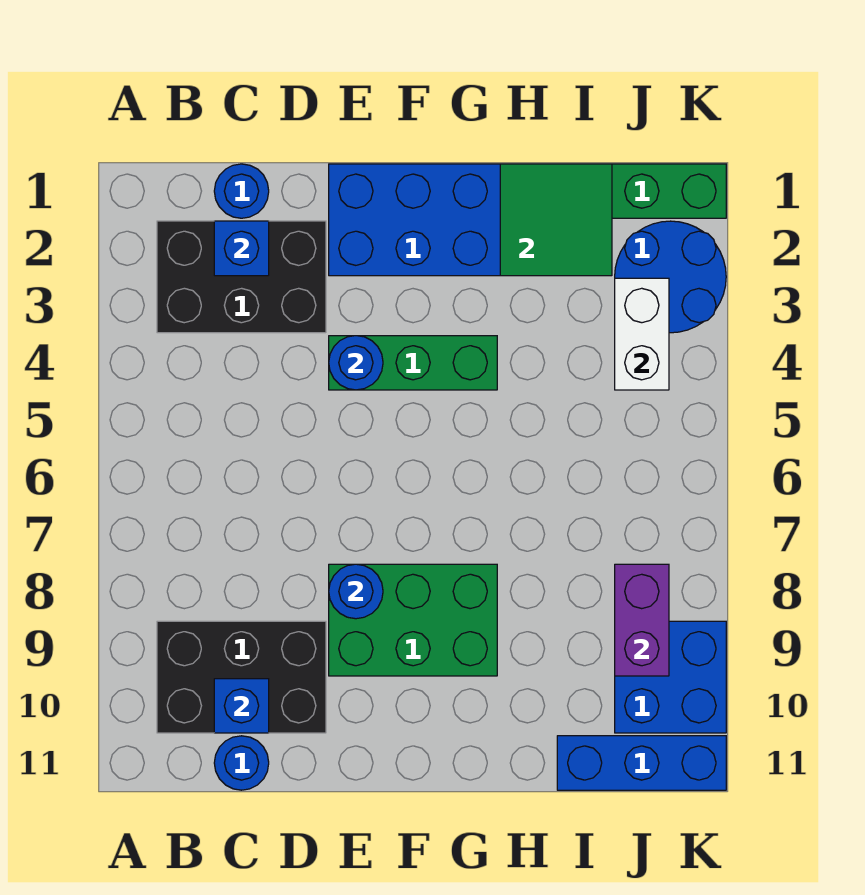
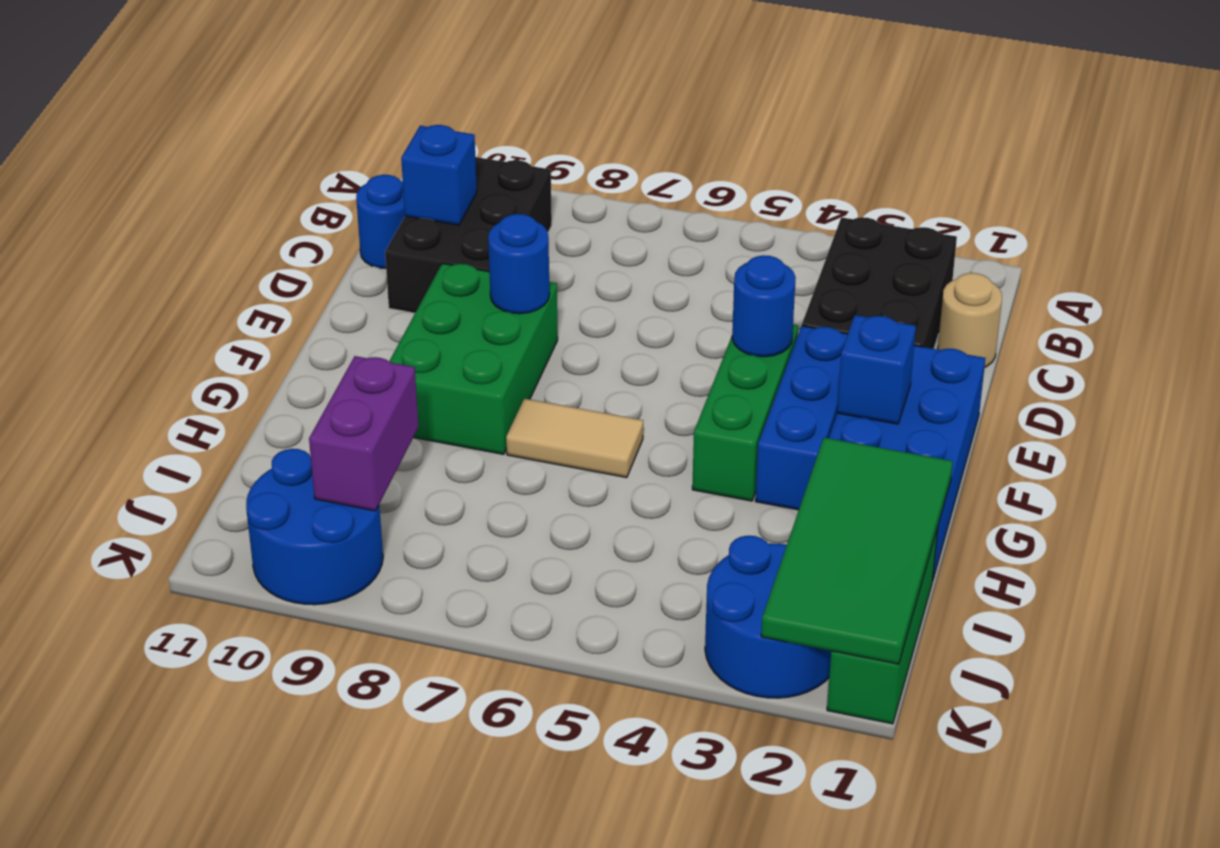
blue round brick C1 level 1 -> tan round brick C1 level 1
blue brick C2 level 2 -> blue brick F2 level 2
none -> tan tile G6:G7 level 1
green tile H1:I2 level 2 -> green tile H1:K2 level 2
blue brick I11:K11 level 1 -> blue brick E3:G3 level 1
white brick J3:J4 level 2 -> none
purple brick J8:J9 level 2 -> purple brick I9:J9 level 2
blue brick J9:K10 level 1 -> blue round brick J9:K10 level 1

